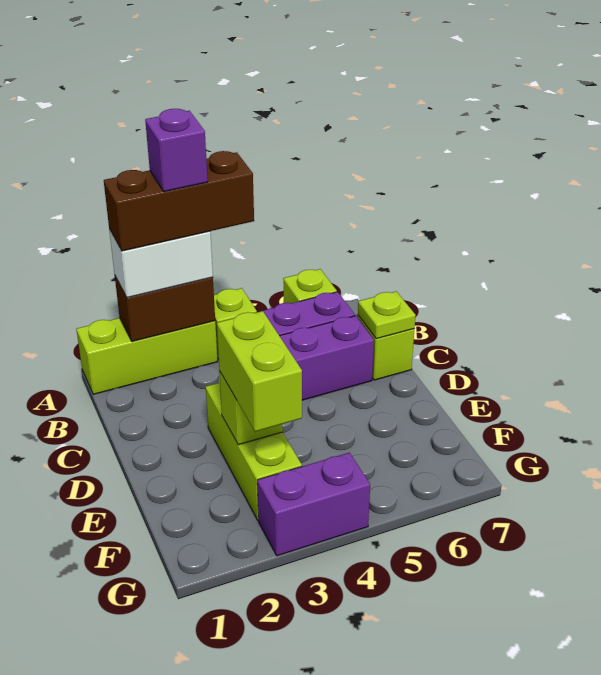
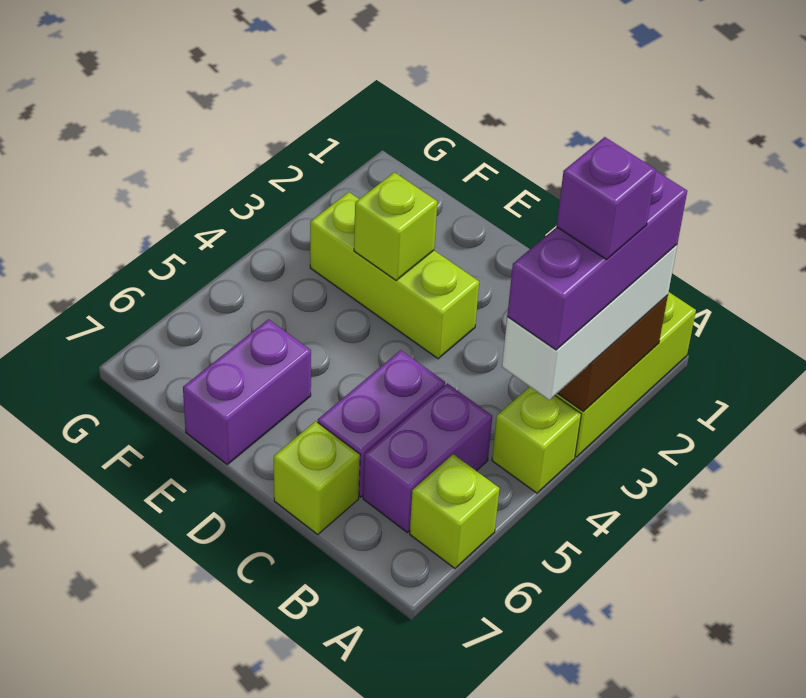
white brick A2:A3 level 3 -> white brick A2:A4 level 3
brown brick A2:A4 level 4 -> purple brick A2:A4 level 4
lime plate C7 level 2 -> none
lime brick E3:F3 level 3 -> none
purple brick G3:G4 level 1 -> purple brick E6:E7 level 1

